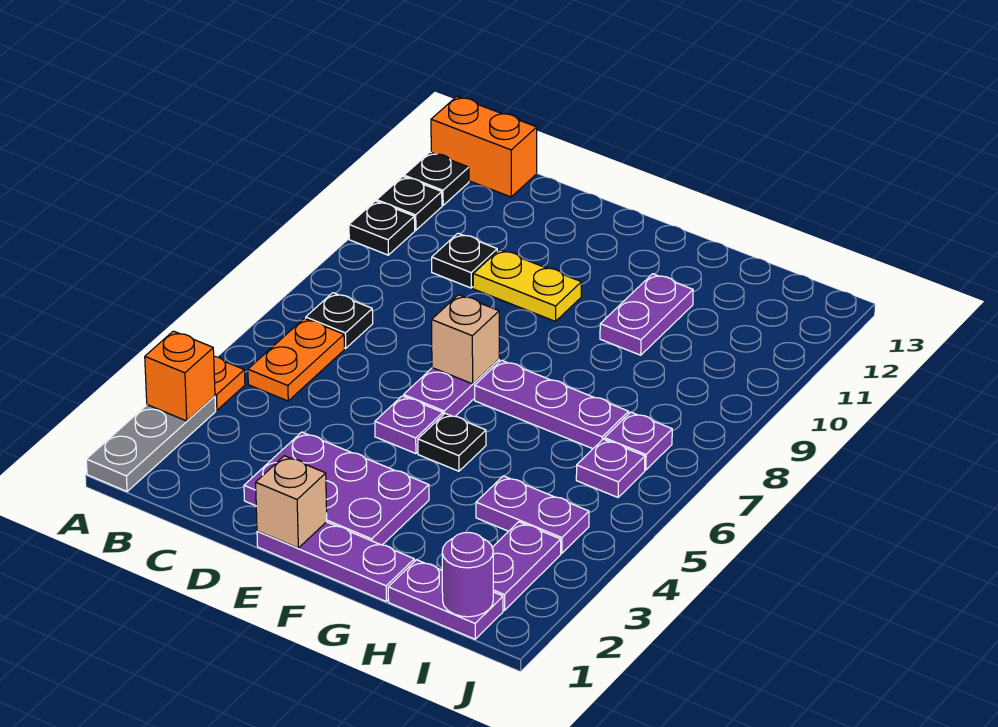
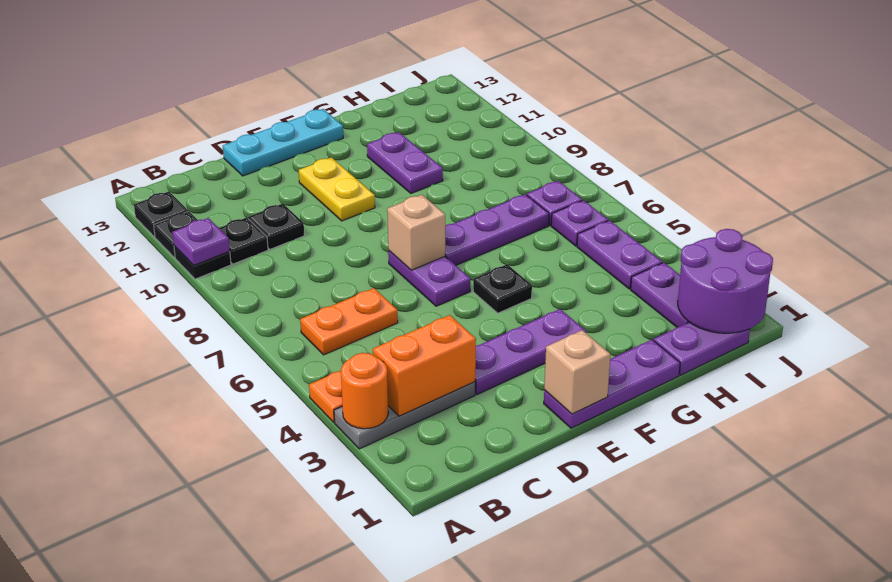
grey plate A1:A3 level 1 -> grey plate A3:C3 level 1
orange brick A3 level 2 -> orange round brick A3 level 2
orange brick A13:B13 level 1 -> orange brick B3:C3 level 2
orange plate B5:B6 level 1 -> orange plate B6:C6 level 1
black plate B7 level 1 -> black plate B10 level 1
purple plate D2:F3 level 1 -> purple plate D3:F3 level 1
yellow plate D10:E10 level 1 -> yellow plate E10:E11 level 1
none -> cyan plate D13:F13 level 1
purple plate E5 level 1 -> purple plate A10 level 2
purple plate H4:I4 level 1 -> purple plate I4:I5 level 1
purple round brick I1 level 2 -> purple round brick I1:J2 level 2

